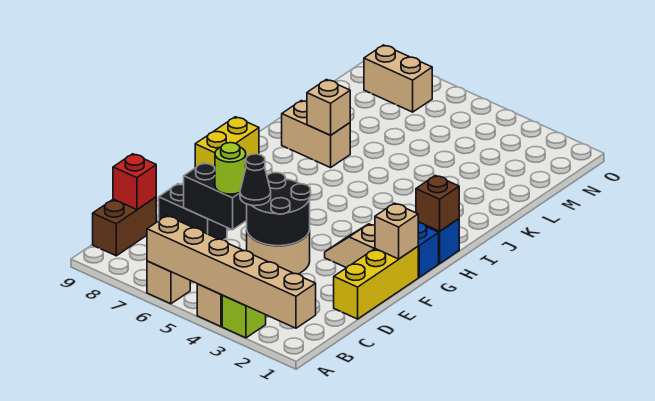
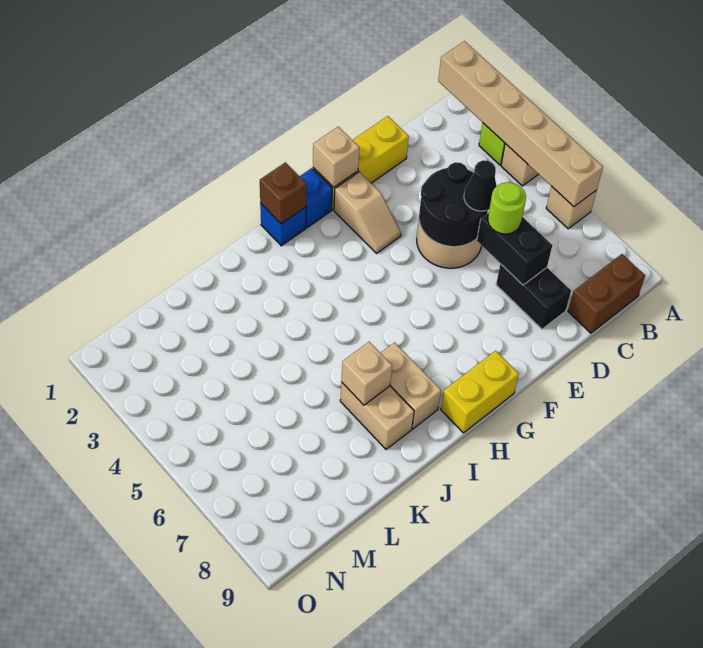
red brick C9 level 2 -> none
tan brick N7:N8 level 1 -> tan brick I7:I8 level 1

